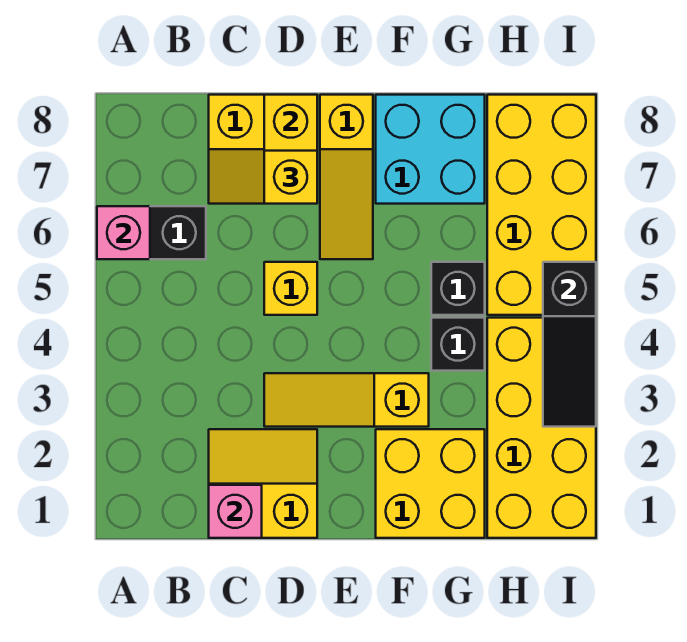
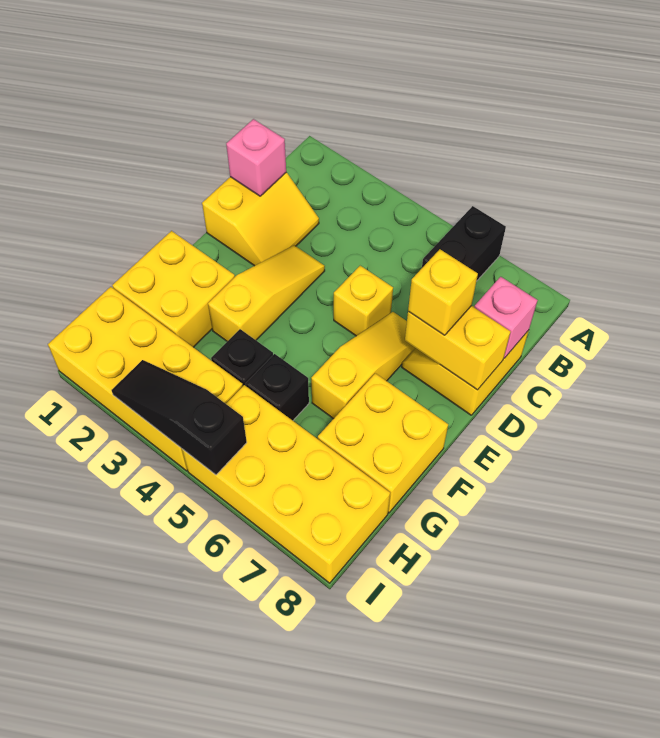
pink brick A6 level 2 -> pink brick C8 level 2
yellow slope E6:E8 level 1 top 8 -> yellow slope D6:F6 level 1 top F
cyan brick F7:G8 level 1 -> yellow brick F7:G8 level 1

